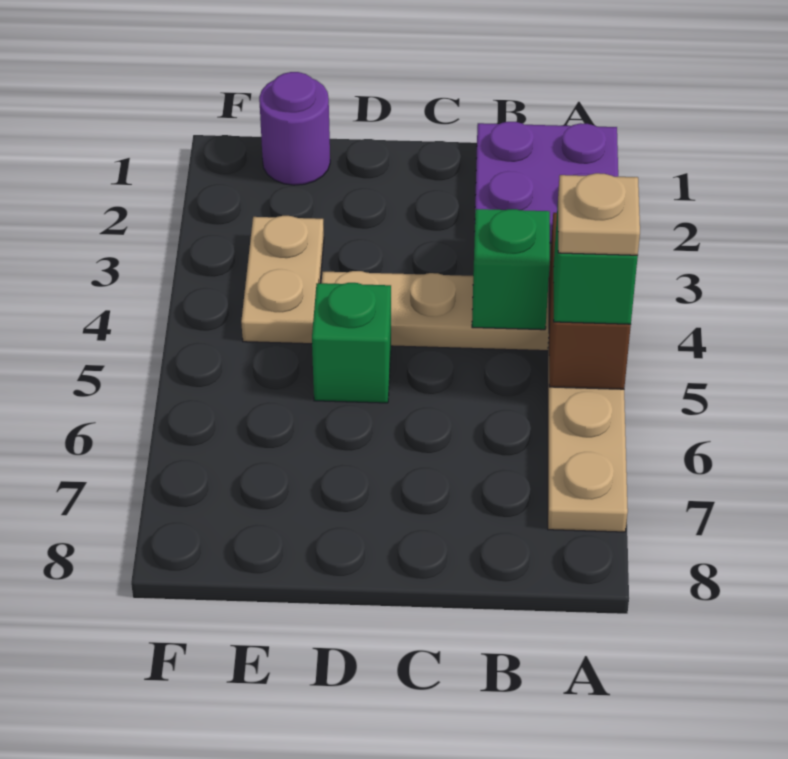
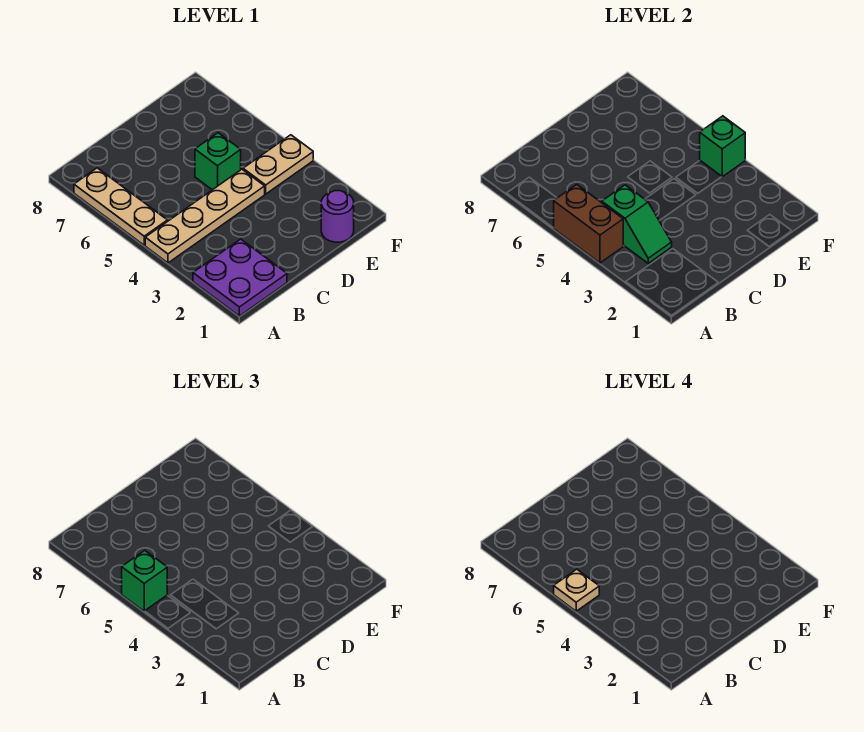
tan plate E3:E4 level 1 -> tan plate E4:F4 level 1
none -> green brick F4 level 2

